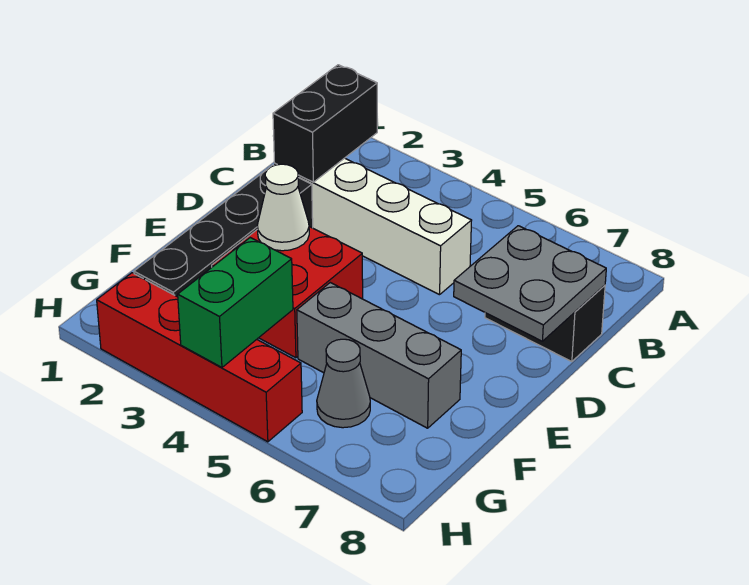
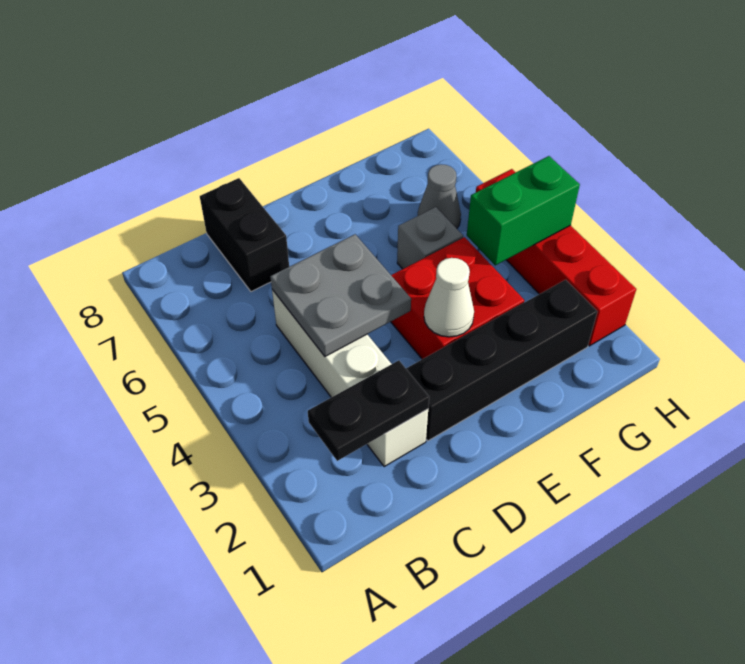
black brick B2:C2 level 2 -> black plate B2:C2 level 2
grey plate C7:D8 level 2 -> grey plate C4:D5 level 2
grey brick F5:F7 level 1 -> grey brick F5 level 1

